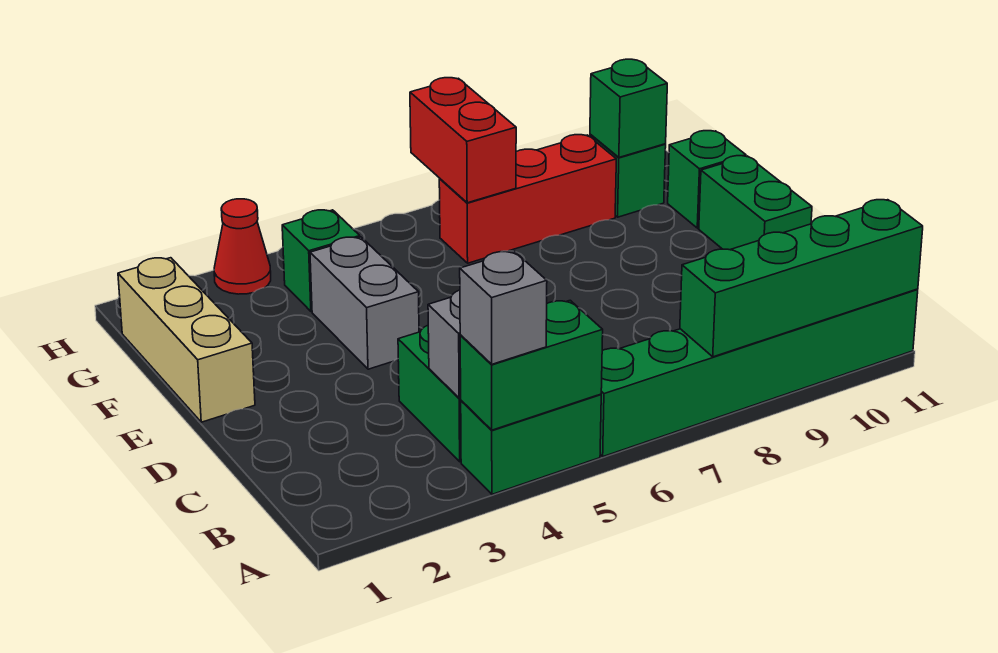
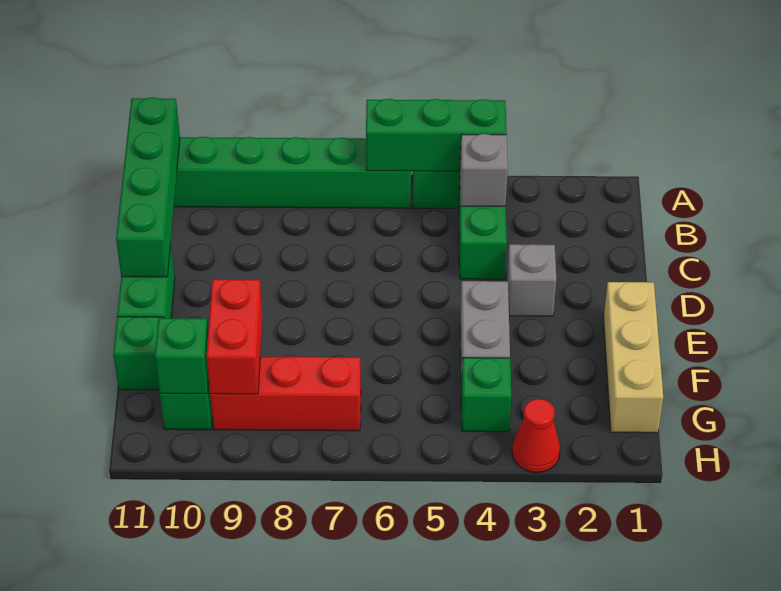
green brick A4:A5 level 2 -> green brick A4:A6 level 2
grey brick A4 level 3 -> grey brick D3 level 1
green brick A8:A11 level 2 -> green brick A11:D11 level 2
red brick G7:H7 level 2 -> red brick F9:G9 level 2

